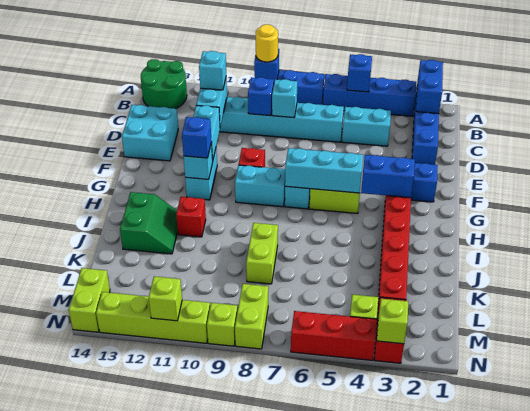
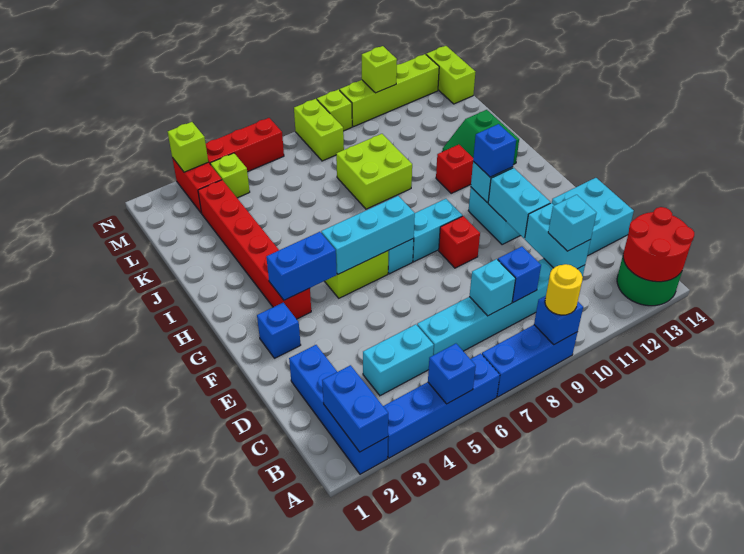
none -> red round brick A13:B14 level 2
lime brick J8:K8 level 1 -> lime brick J8:K9 level 1

